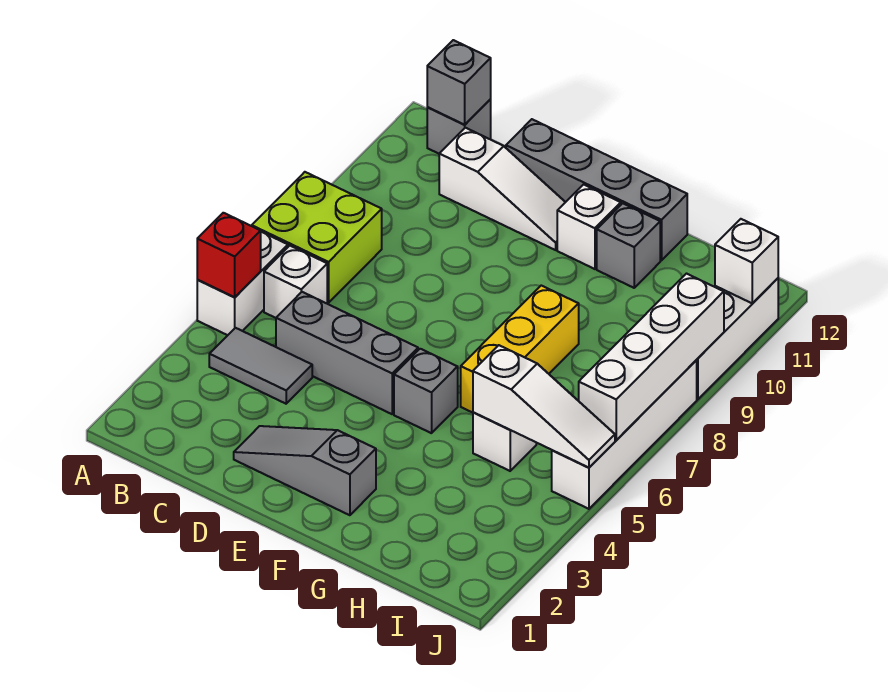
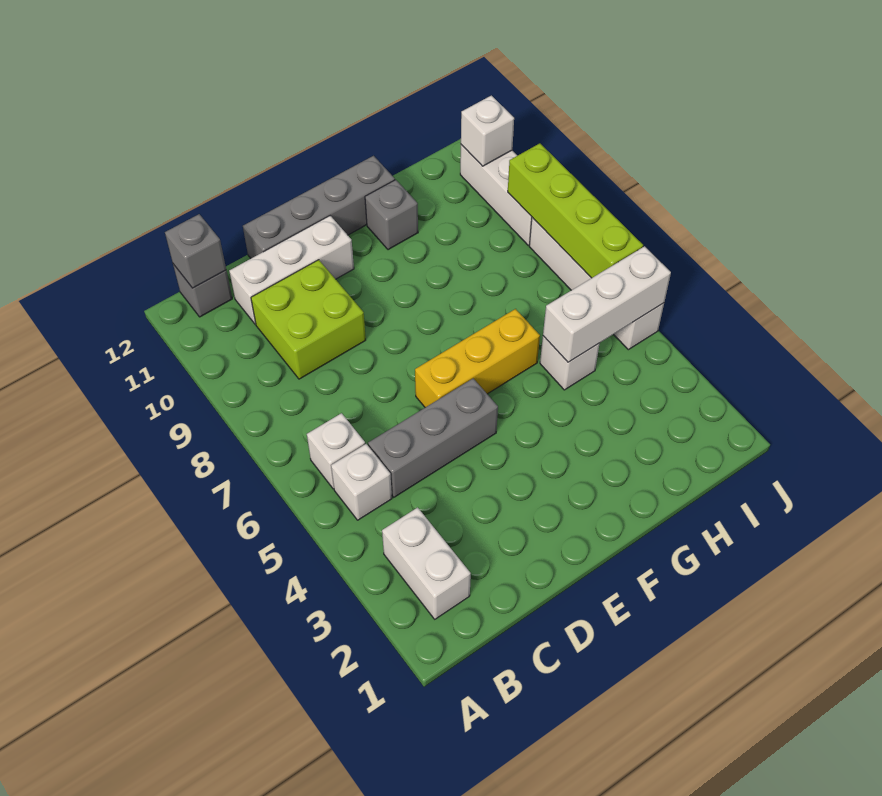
white brick A5:A6 level 1 -> white brick B2:B3 level 1
red brick A5 level 2 -> none
lime brick A7:B8 level 1 -> lime brick C9:D10 level 1
grey tile B4:C4 level 1 -> none
white slope C11:E11 level 1 top C -> white brick C11:E11 level 1
grey slope D2:F2 level 1 top F -> none
grey brick F5 level 1 -> none
white brick F11 level 1 -> white brick B5 level 1
yellow brick G6:G8 level 1 -> yellow brick E6:G6 level 1
white slope H5:J5 level 2 top H -> white brick H5:J5 level 2
white brick J6:J9 level 2 -> lime brick J6:J9 level 2

